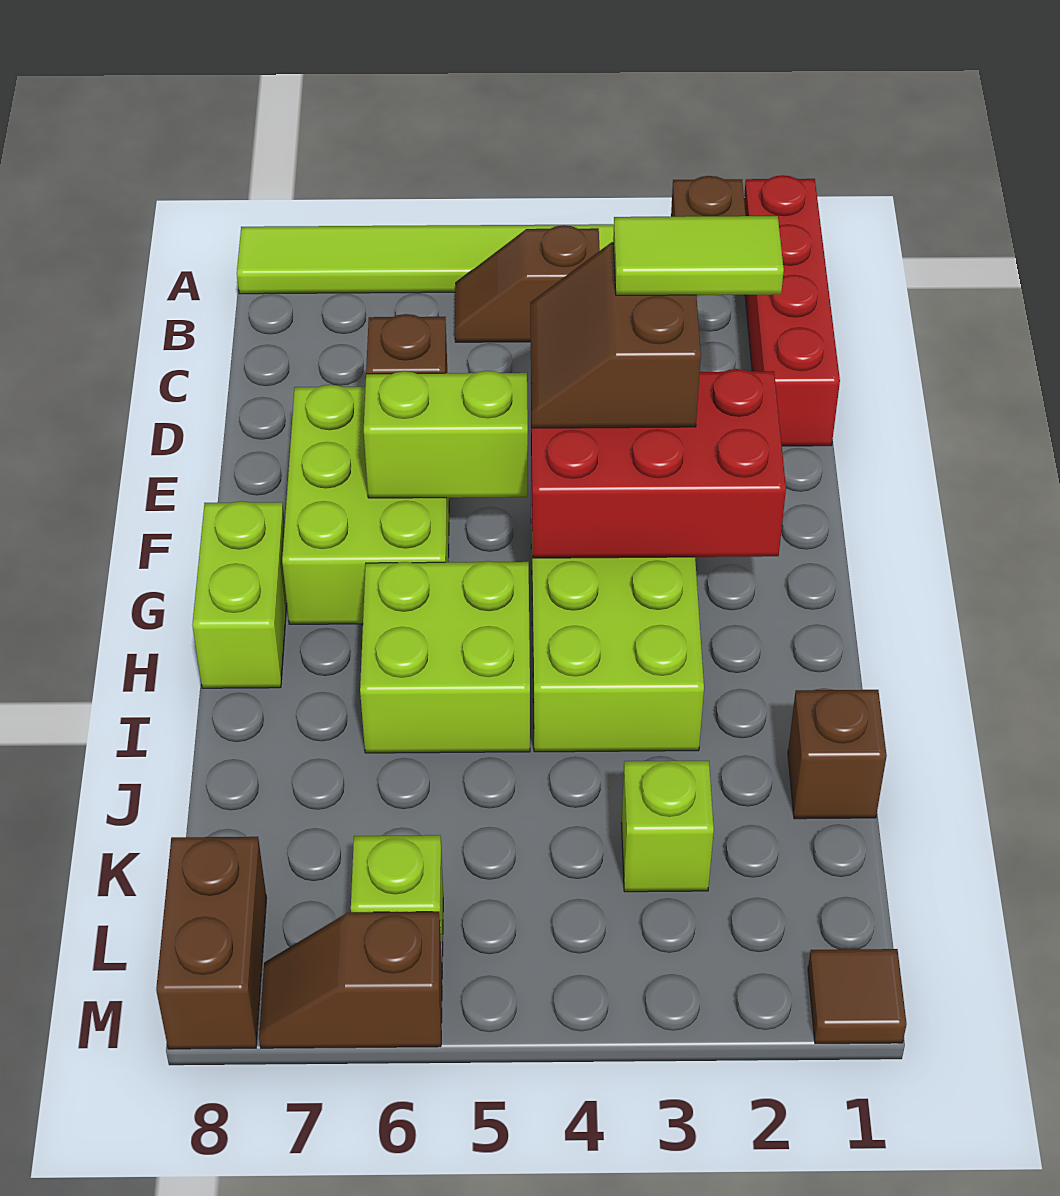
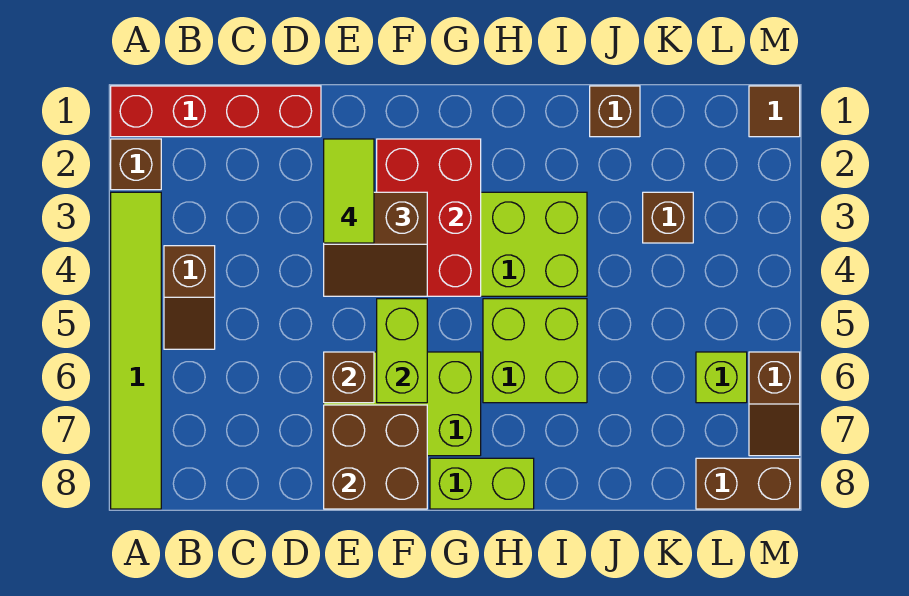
none -> brown brick E7:F8 level 2
lime brick K3 level 1 -> brown brick K3 level 1

